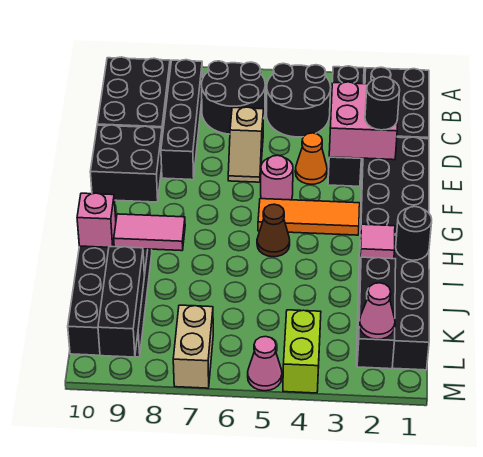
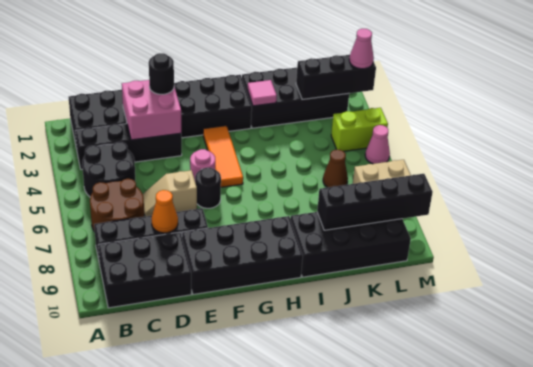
black round brick B6:C7 level 1 -> brown round brick B6:C7 level 1
tan slope D6:E6 level 1 top D -> tan slope D6:E6 level 1 top E
orange cone E4 level 1 -> orange cone D8 level 2
black brick E9:F10 level 1 -> black brick E9:H10 level 1
brown cone H5 level 1 -> brown cone K6 level 1
black round brick I1 level 2 -> black round brick F6 level 1
pink tile I8:I9 level 2 -> none
pink brick I10 level 2 -> none
black brick K9:M9 level 2 -> black brick J9:M9 level 2

